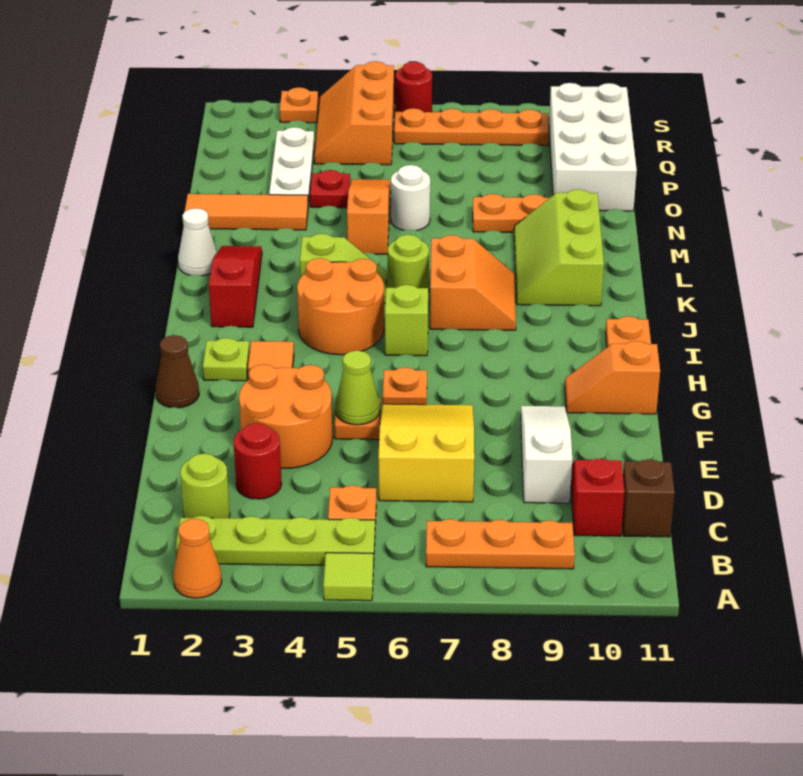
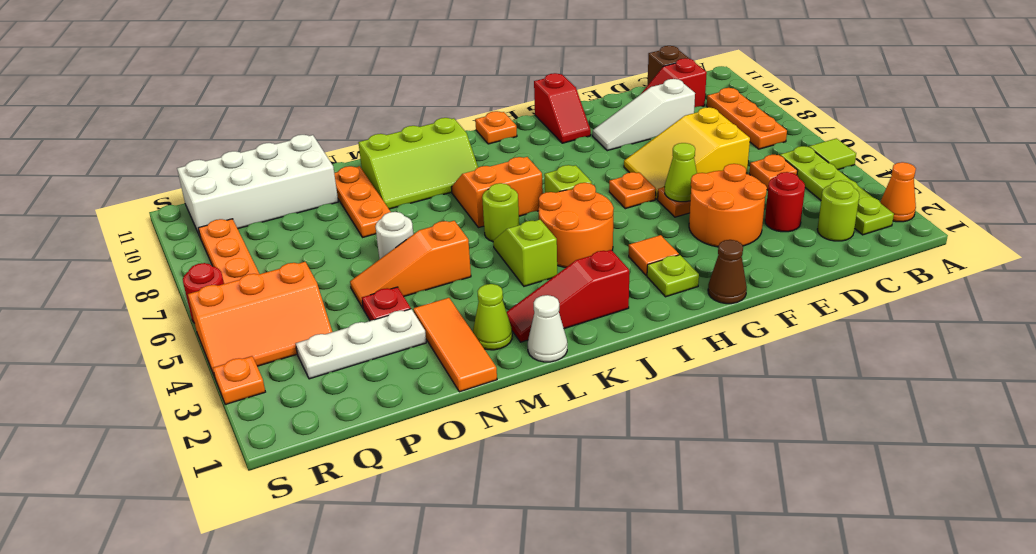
orange slope G10:G11 level 1 top 11 -> red slope G10:G11 level 1 top 11
none -> lime cone M2 level 1

